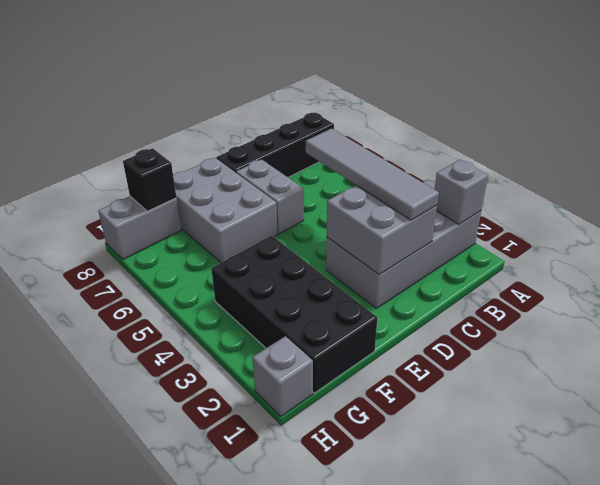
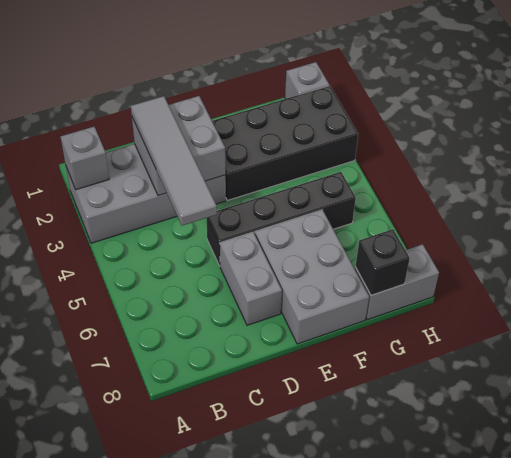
black brick A8:D8 level 1 -> black brick D5:G5 level 1
black brick F1:G4 level 1 -> black brick E2:H3 level 1

